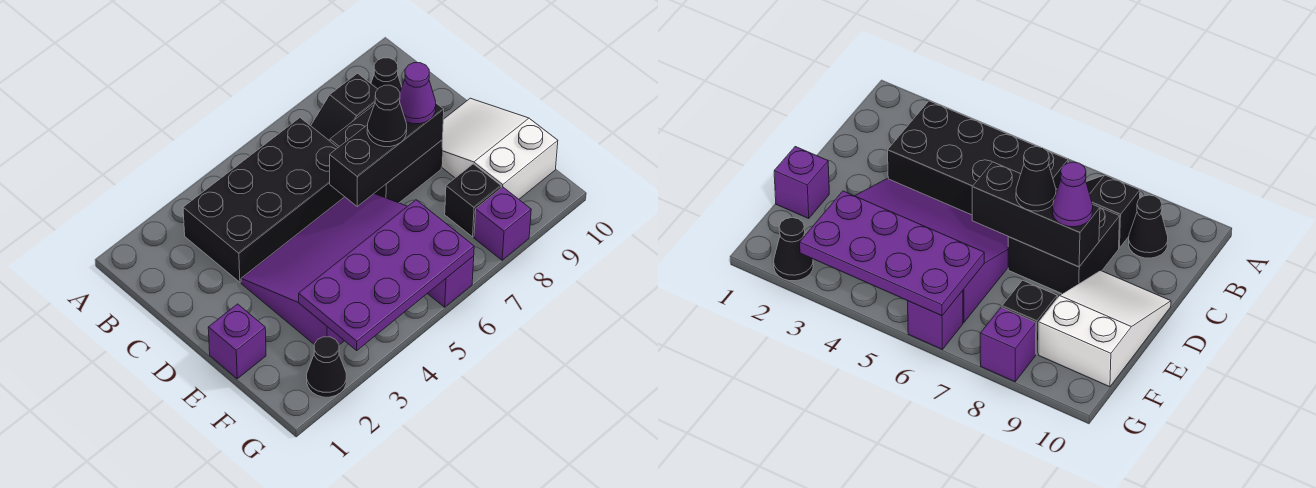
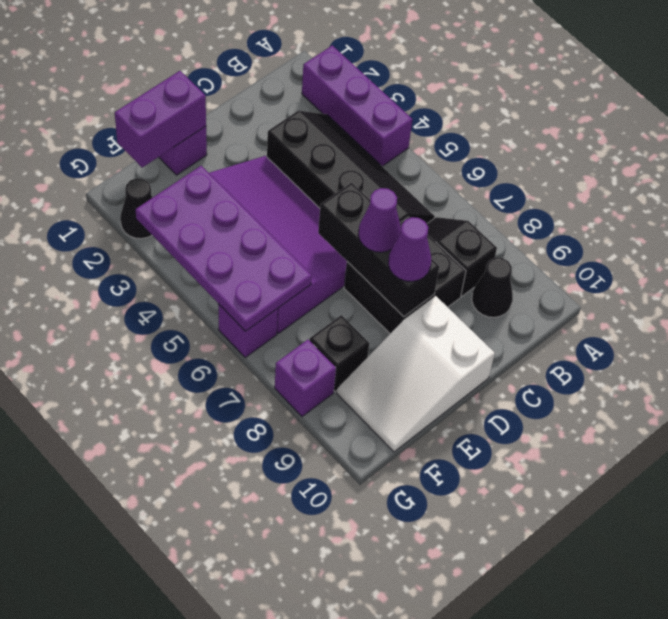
none -> purple brick A2:A4 level 1
black brick B3:C6 level 1 -> black slope B3:C6 level 1 top C
black cone D7 level 3 -> purple cone D7 level 3
white slope D9:F10 level 1 top F -> white slope D9:F10 level 1 top D
none -> purple brick E1:F1 level 2

